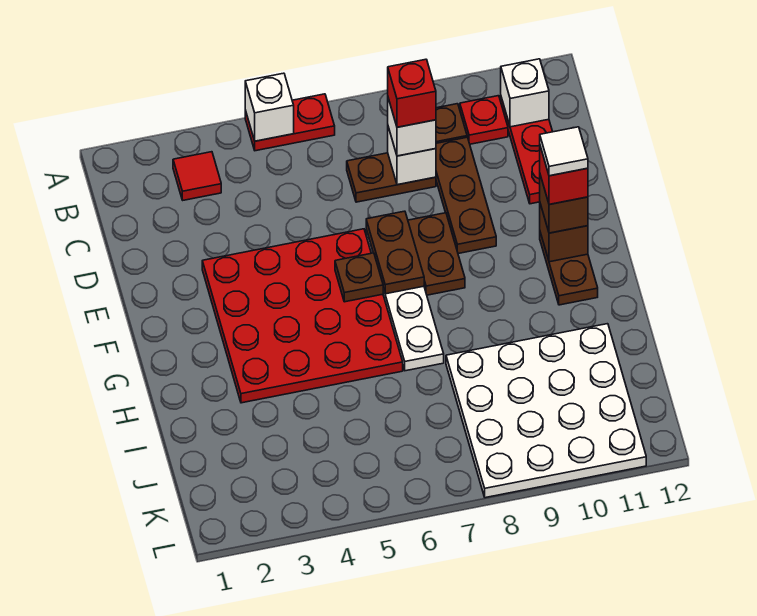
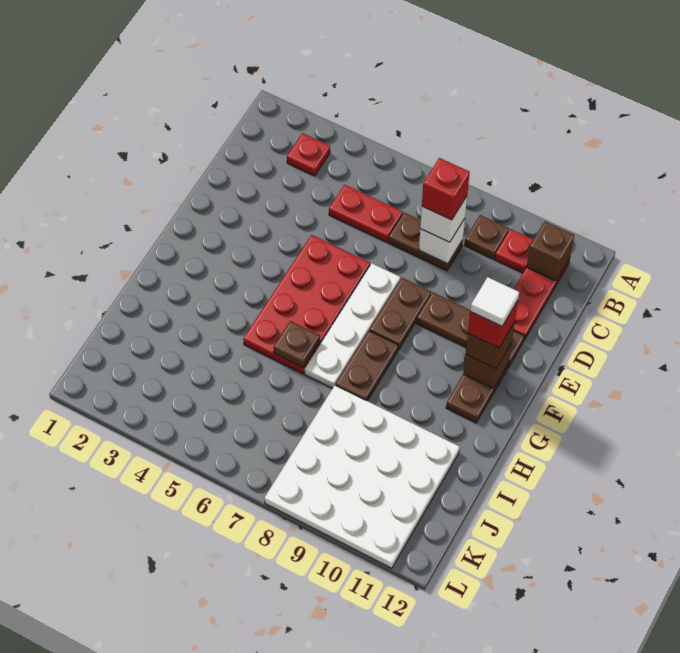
red plate A5:A6 level 1 -> red plate C5:C6 level 1
white brick A5 level 2 -> none
red tile B3 level 1 -> red plate B3 level 1
white brick B11 level 2 -> brown brick B11 level 2
brown plate C9:E9 level 1 -> brown plate E9:E11 level 1
red plate E3:H6 level 1 -> red plate E5:H6 level 1
brown plate E7:F7 level 2 -> brown plate G8:H8 level 1
brown plate F6 level 2 -> brown plate H6 level 2

